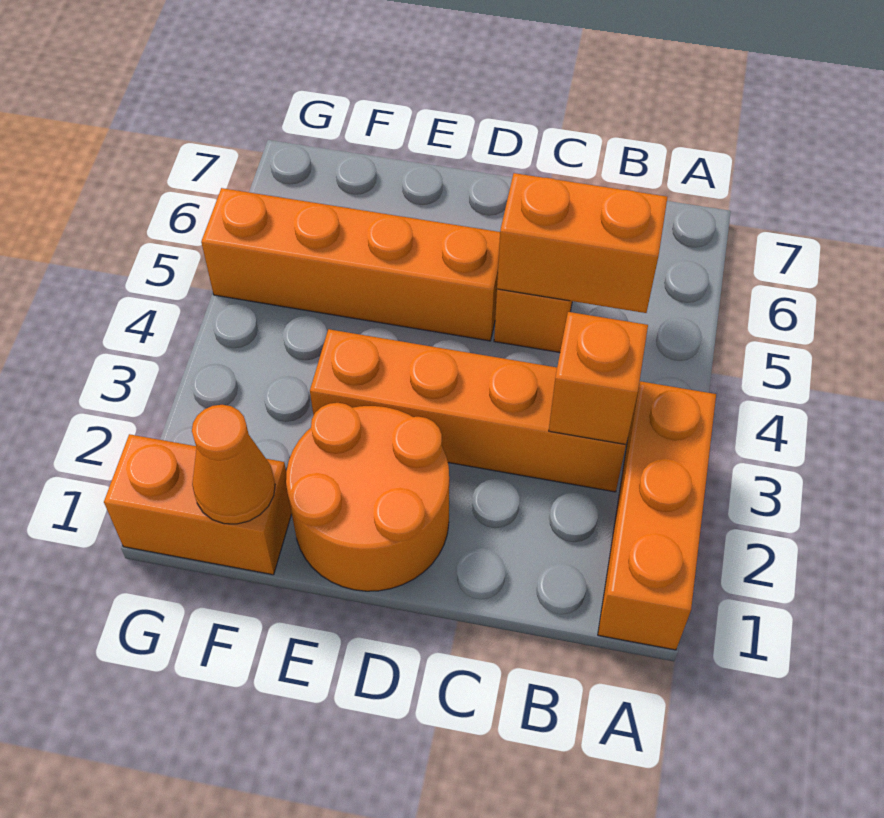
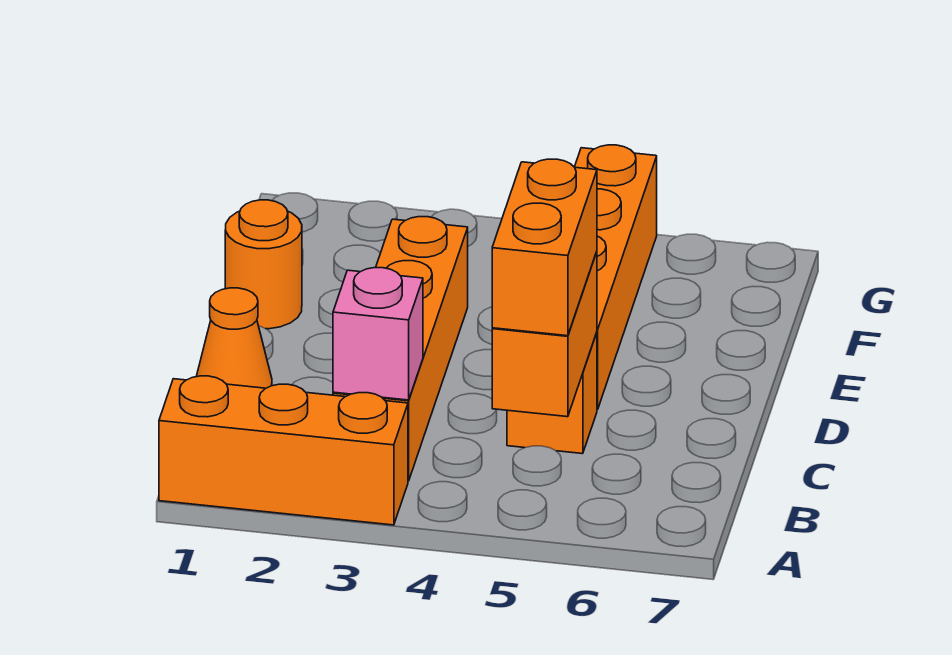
orange brick B3 level 2 -> pink brick B3 level 2
orange round brick D1:E2 level 1 -> orange round brick E1 level 1
orange brick F1:G1 level 1 -> orange brick B5:C5 level 3
orange cone F1 level 2 -> orange cone C1 level 1

